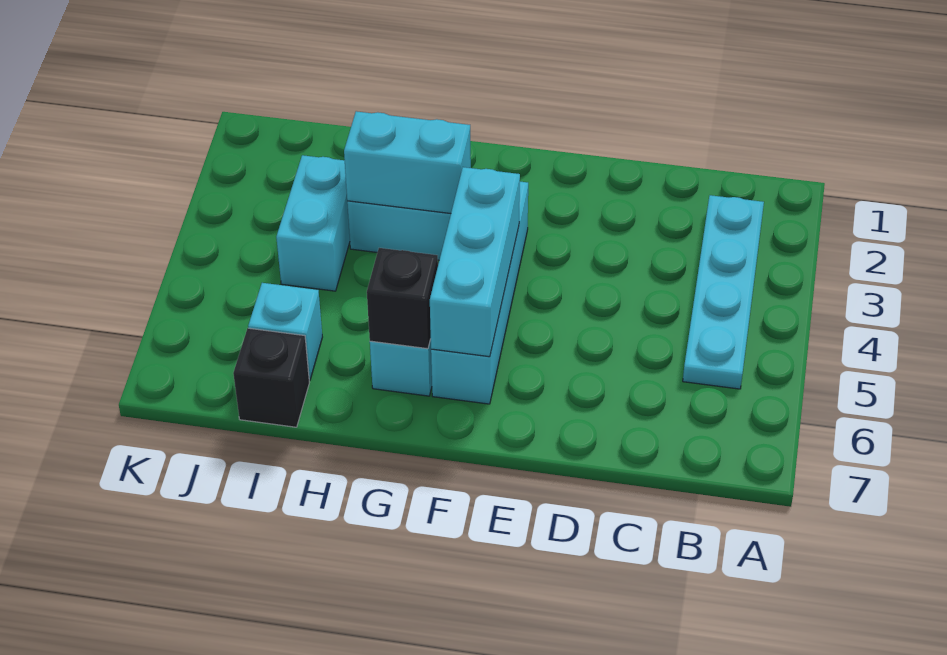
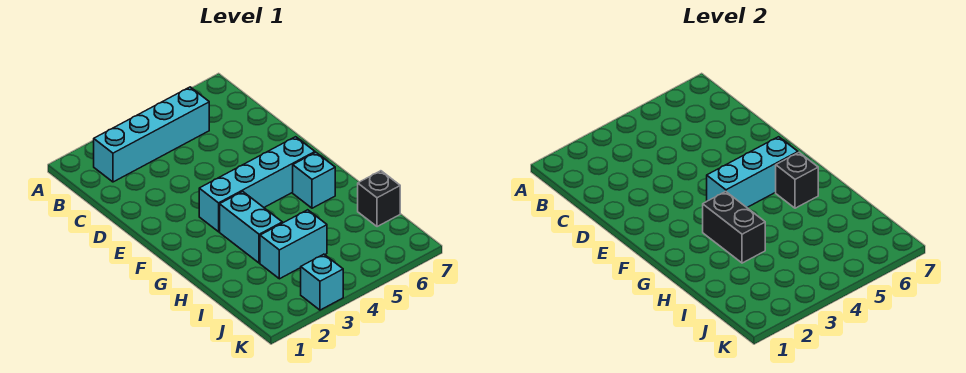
cyan plate B2:B5 level 1 -> cyan brick B2:B5 level 1
cyan brick G3:H3 level 2 -> black brick G3:H3 level 2
cyan brick I6 level 1 -> cyan brick K3 level 1

